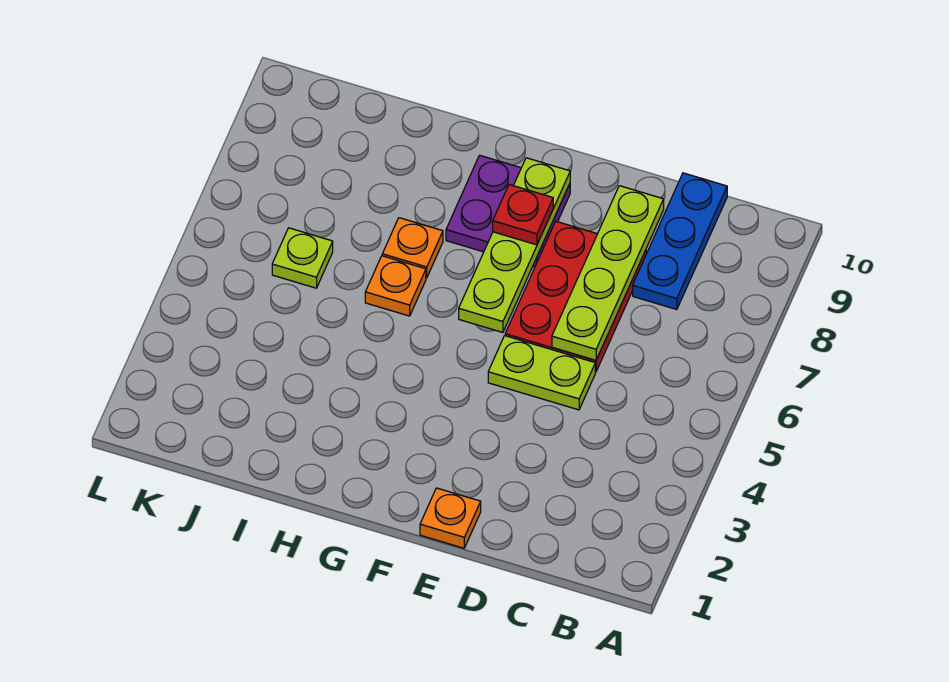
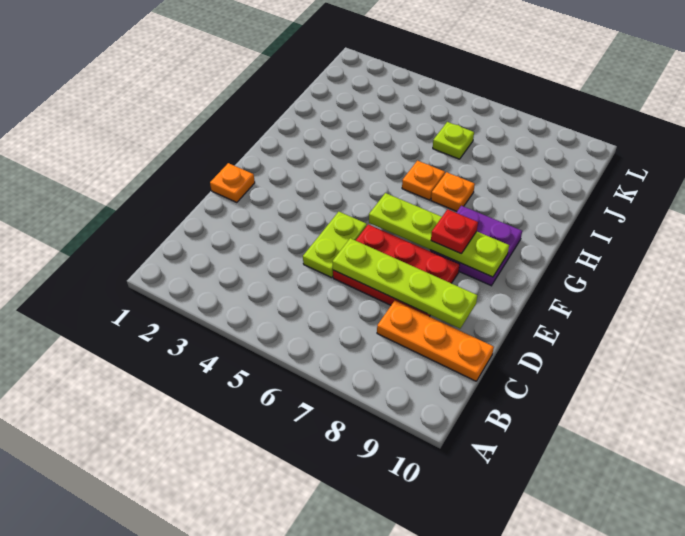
blue plate C8:C10 level 1 -> orange plate C8:C10 level 1

